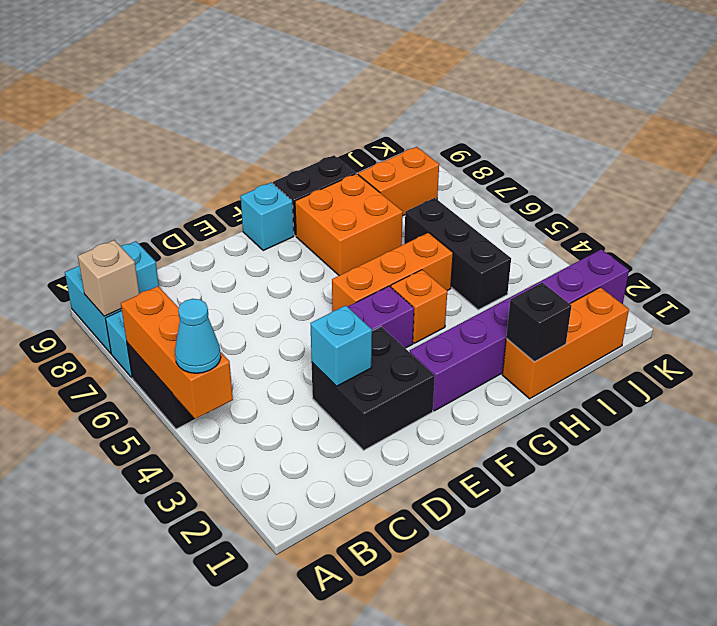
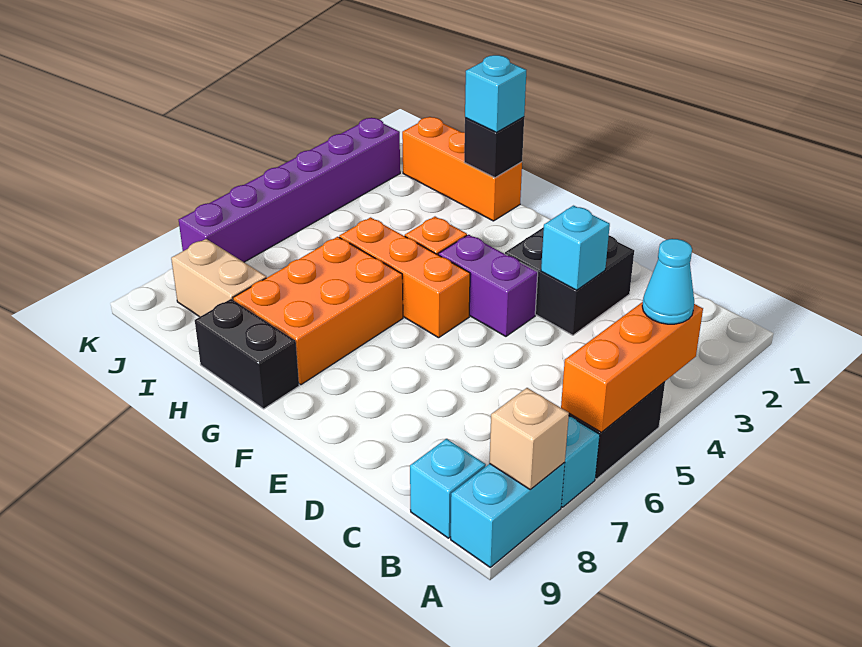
purple brick F2:K2 level 1 -> purple brick K2:K7 level 1
cyan brick F9 level 1 -> cyan brick H1 level 3
orange brick G7:H8 level 1 -> orange brick G6:H8 level 1
black brick I4:I6 level 1 -> none
orange brick I8:J8 level 1 -> tan brick I8:J8 level 1

